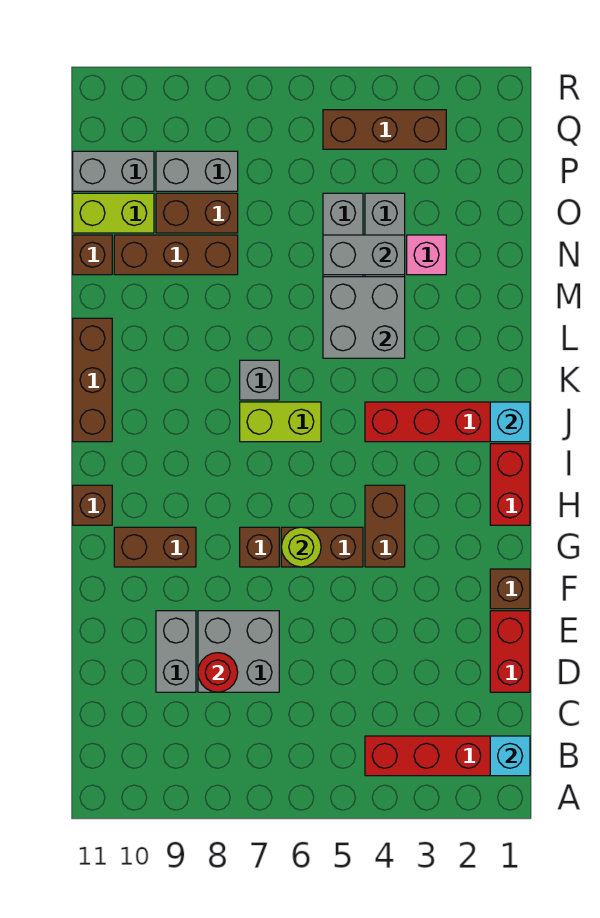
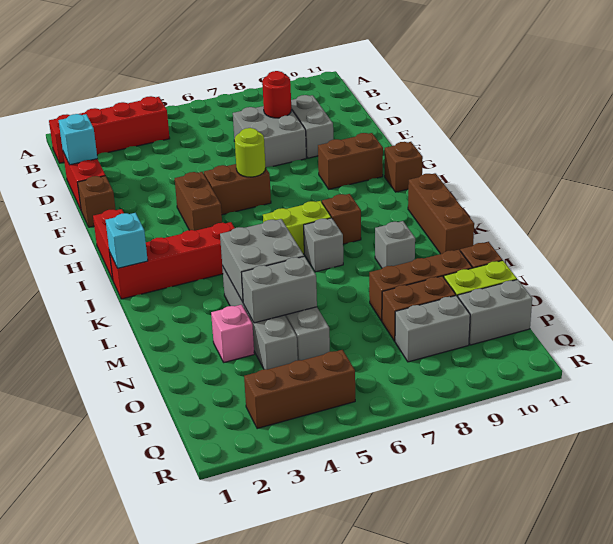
cyan brick B1 level 2 -> cyan brick D1 level 2
brown brick G7 level 1 -> brown brick J8 level 1
none -> grey brick L9 level 1

